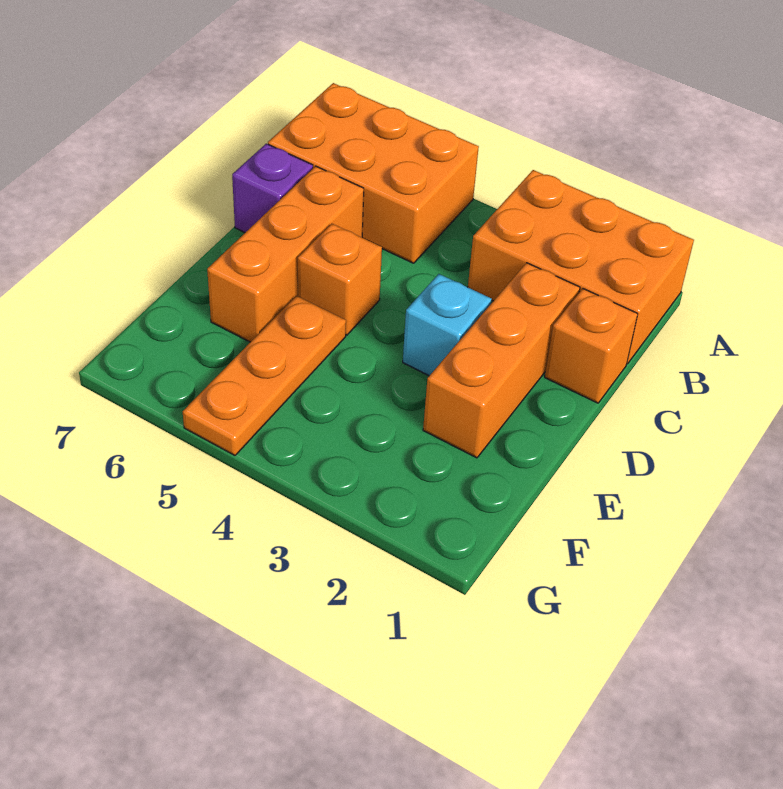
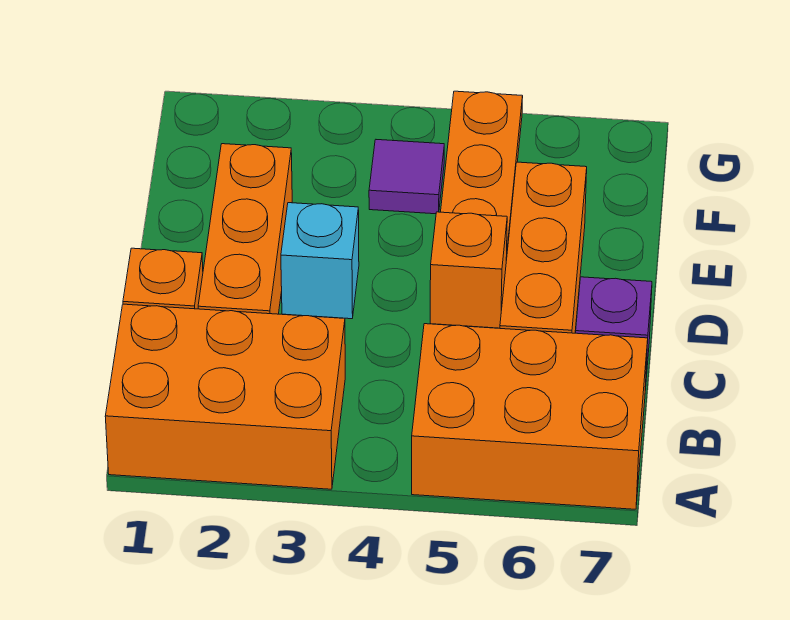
none -> purple tile F4 level 1

